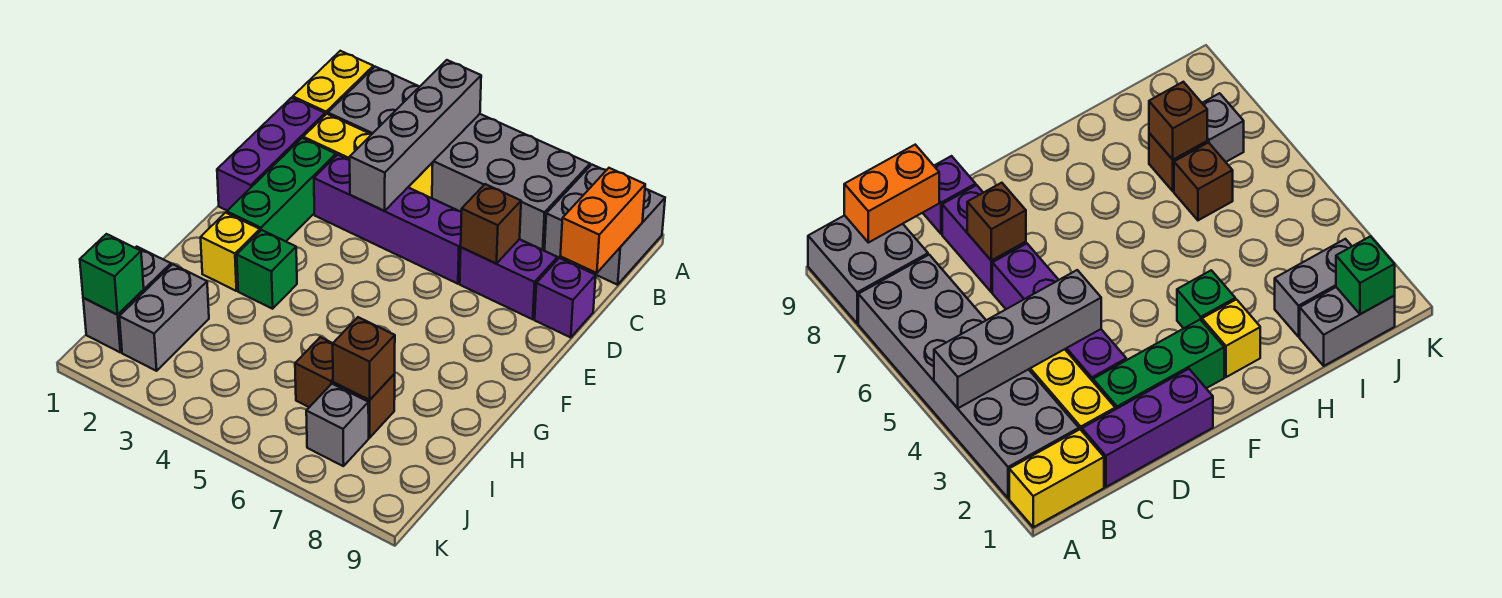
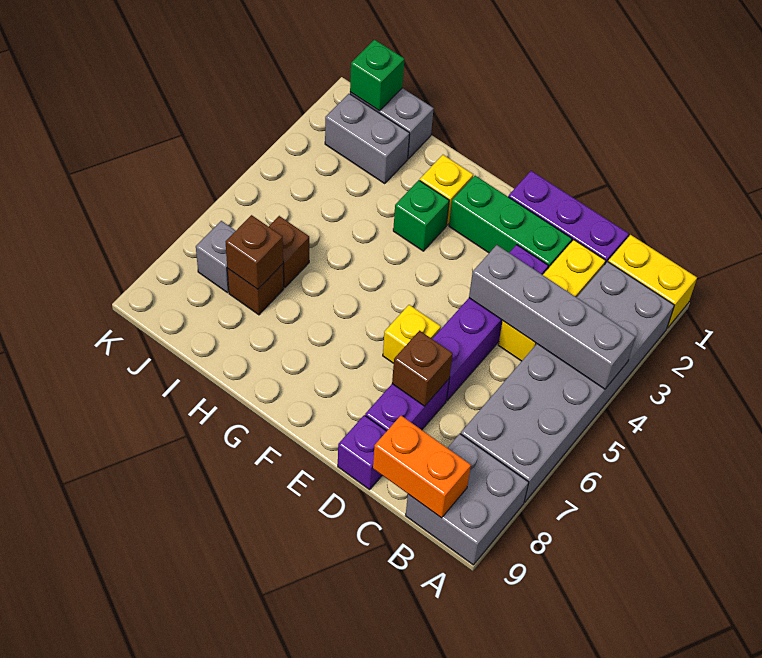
none -> yellow brick E6 level 1

